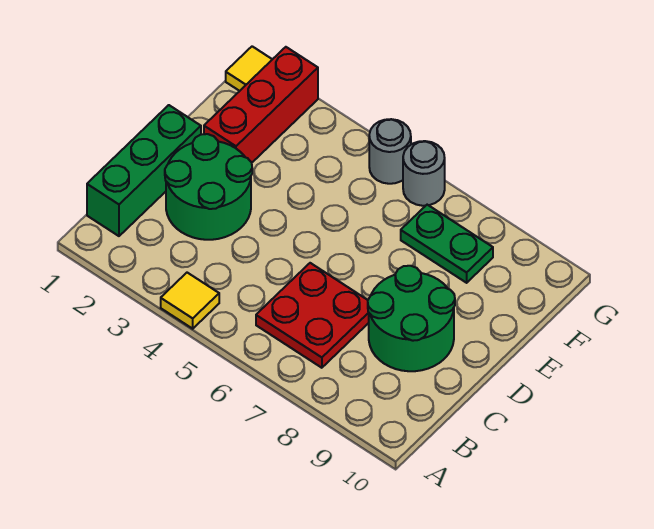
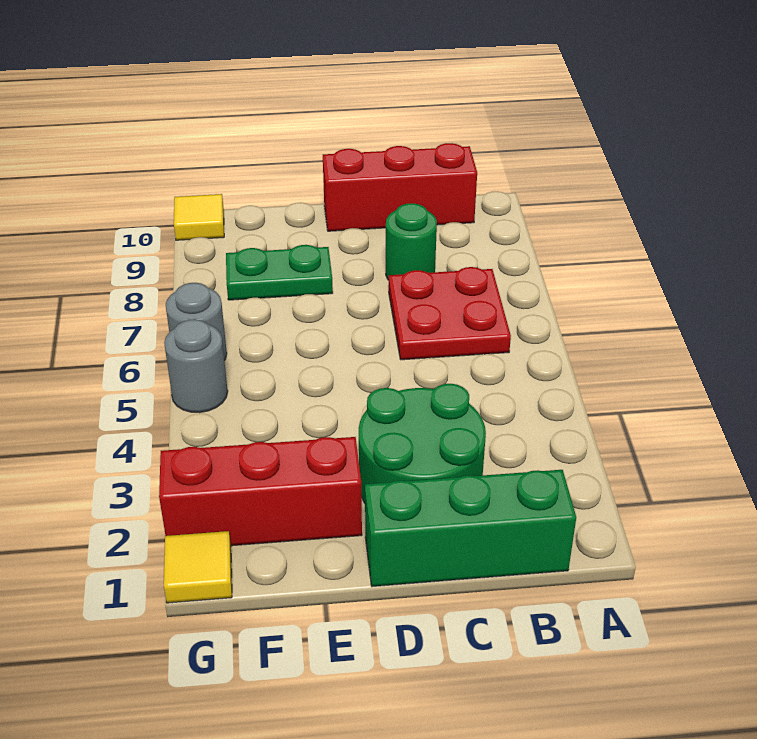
yellow tile A4 level 1 -> yellow tile G10 level 1
none -> red brick B10:D10 level 1
green round brick C8:D9 level 1 -> green round brick C8 level 1
green plate F7:F8 level 1 -> green plate E8:F8 level 1

